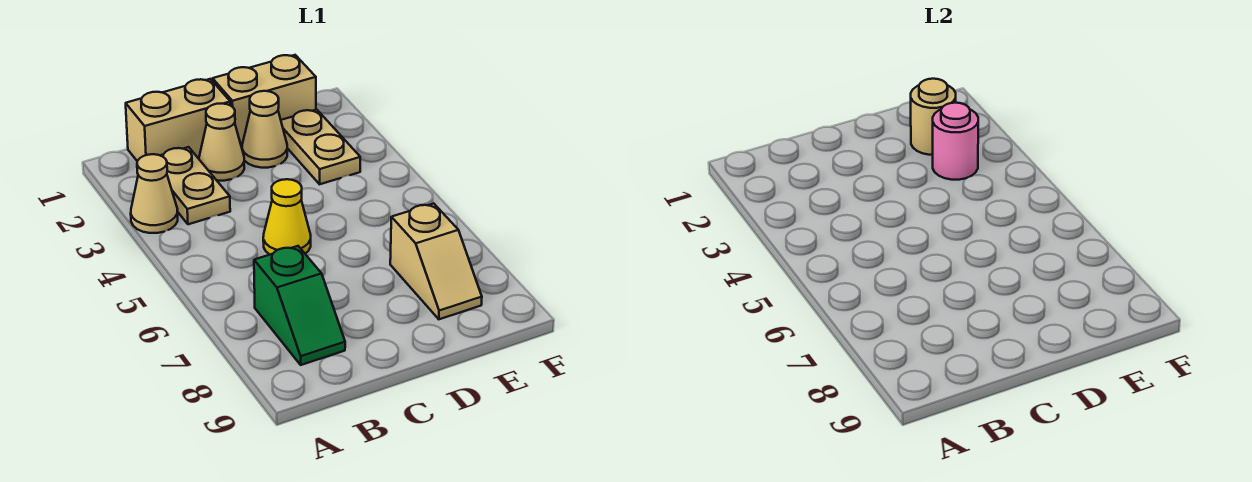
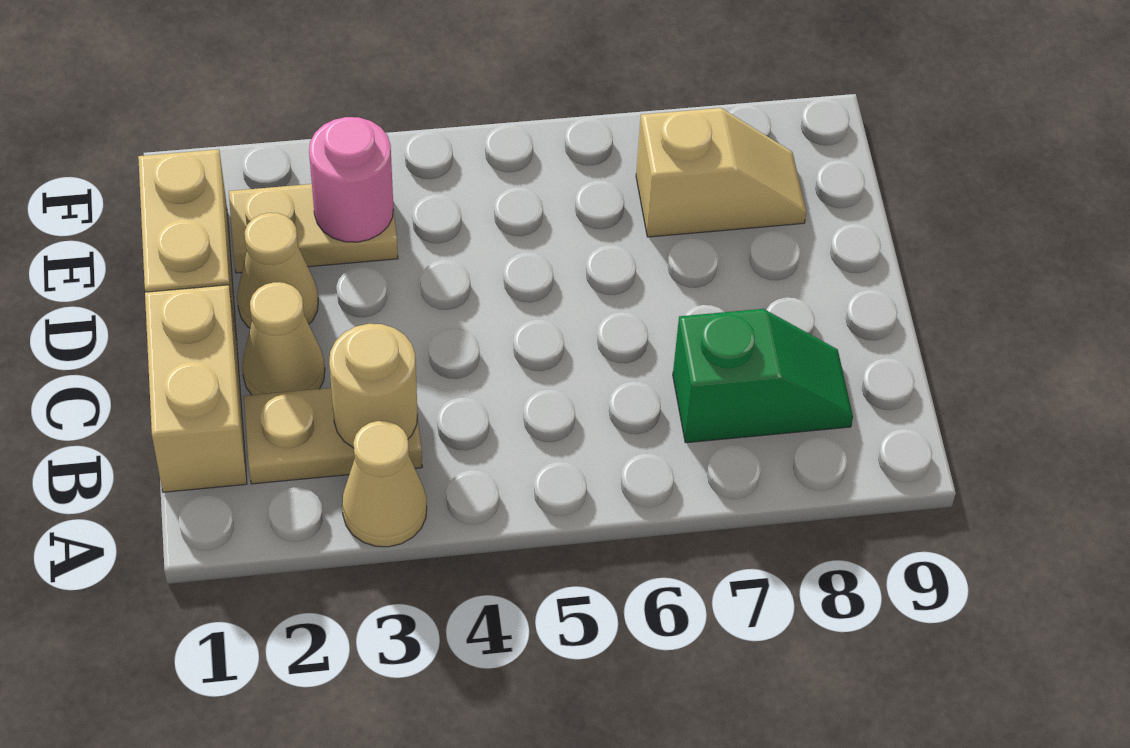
yellow cone C5 level 1 -> none
tan round brick E2 level 2 -> tan round brick B3 level 2

